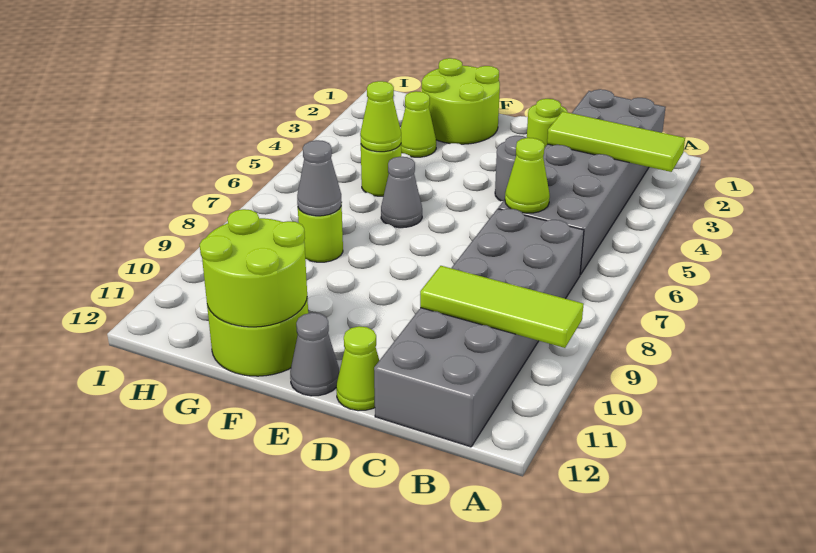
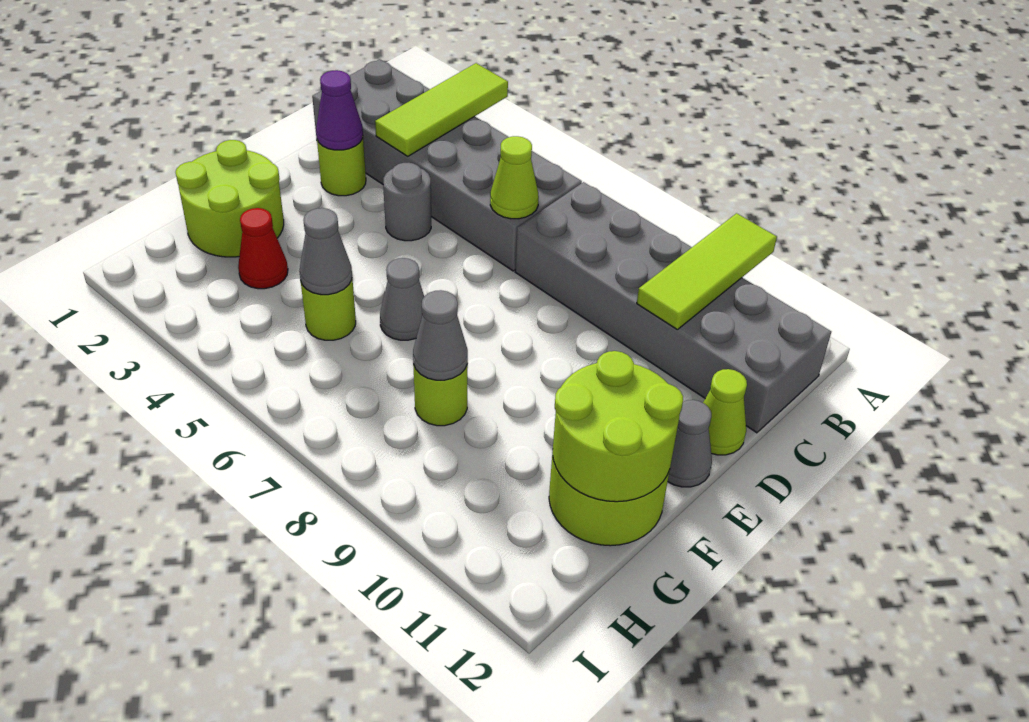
none -> purple cone D2 level 2
lime cone G3 level 1 -> red cone G3 level 1
lime cone G5 level 2 -> grey cone G5 level 2

